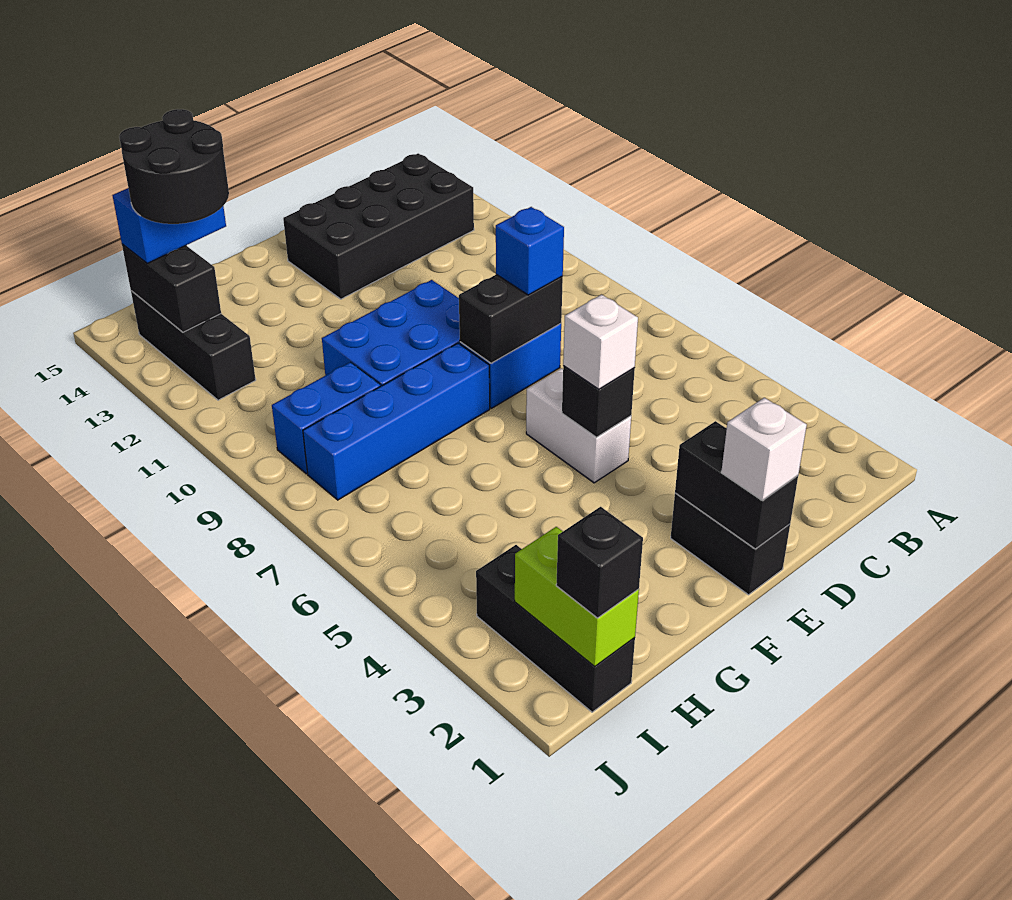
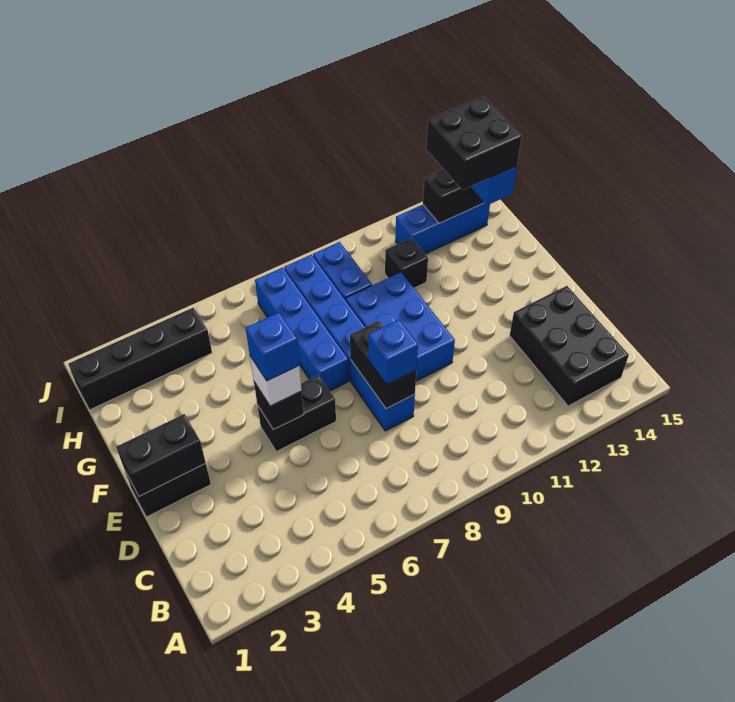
black brick B13:E14 level 1 -> black brick B13:D14 level 1
white brick E1 level 3 -> none
white brick E5:E6 level 1 -> black brick E5:E6 level 1
none -> blue brick E5 level 4
none -> blue brick F7:I7 level 1
black round brick H13:I14 level 4 -> black brick H13:I14 level 4
black brick I1:I3 level 1 -> black brick I1:I4 level 1
lime brick I1:I2 level 2 -> none
black brick I1 level 3 -> black brick H11 level 1
black brick I12:I14 level 1 -> blue brick I12:I14 level 1

